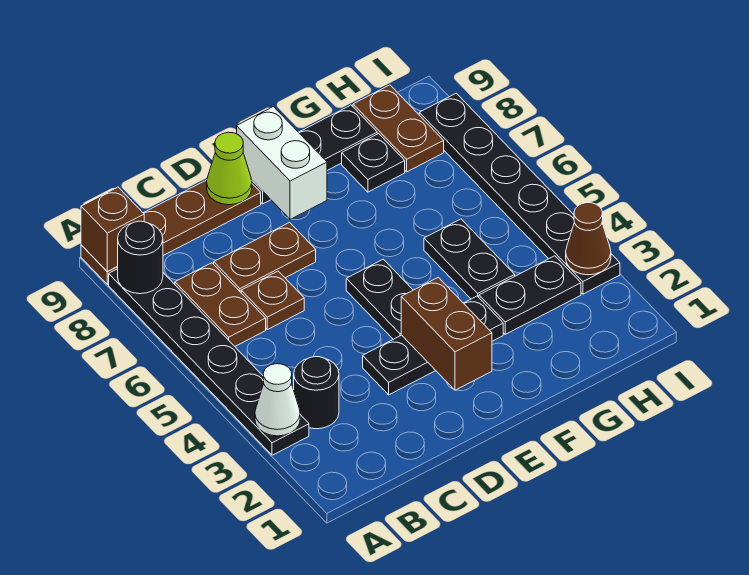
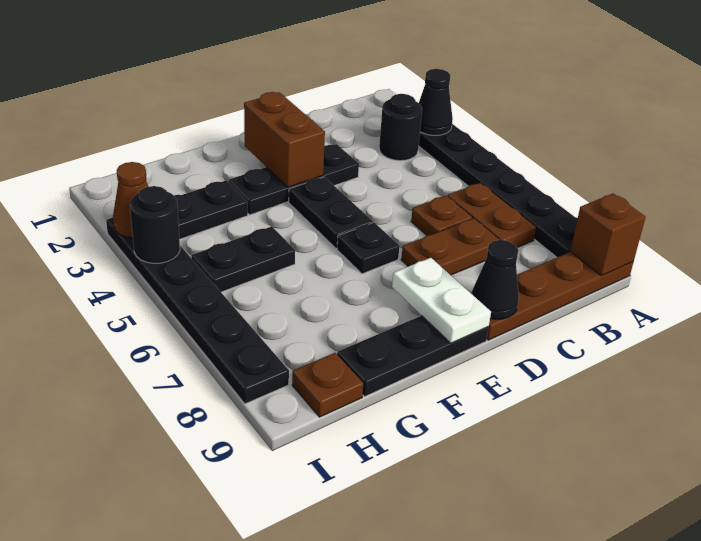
white cone A3 level 2 -> black cone A3 level 2
black round brick A8 level 2 -> black round brick I4 level 2
lime cone D9 level 2 -> black cone D9 level 2
white brick E8:E9 level 2 -> white plate E8:E9 level 2
black plate G4:G5 level 1 -> black plate G5:H5 level 1
black plate G8 level 1 -> black plate E6 level 1
brown plate H8:H9 level 1 -> brown plate H9 level 1

